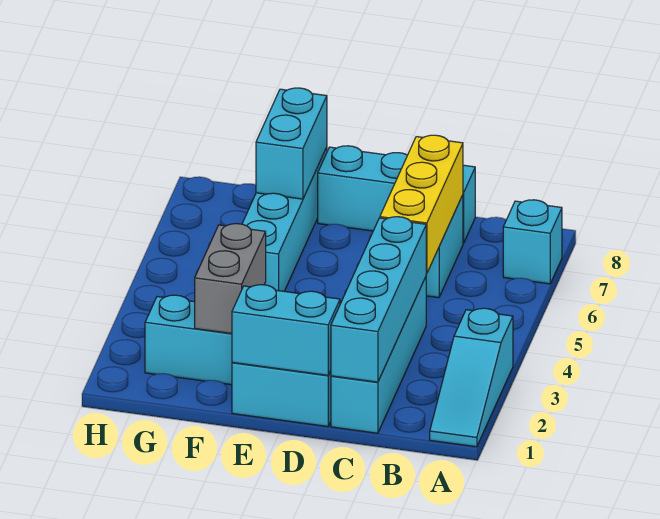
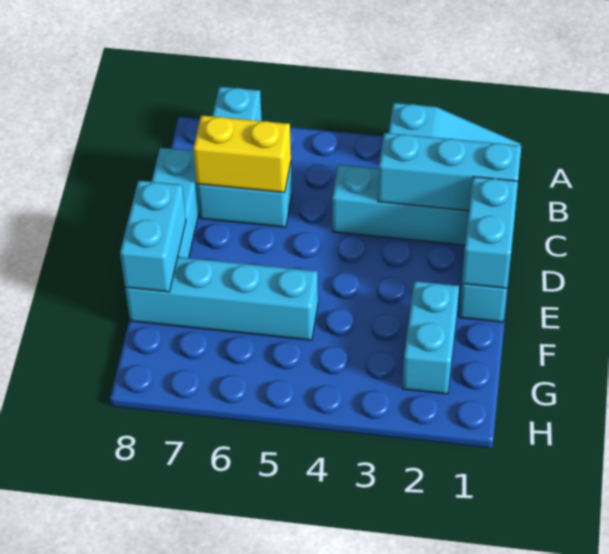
cyan brick C1:C4 level 2 -> cyan brick C1:C3 level 2
yellow brick C5:C7 level 2 -> yellow brick C6:C7 level 2
grey brick F2:F3 level 2 -> none
cyan brick F7:F8 level 2 -> cyan brick E8:F8 level 2

